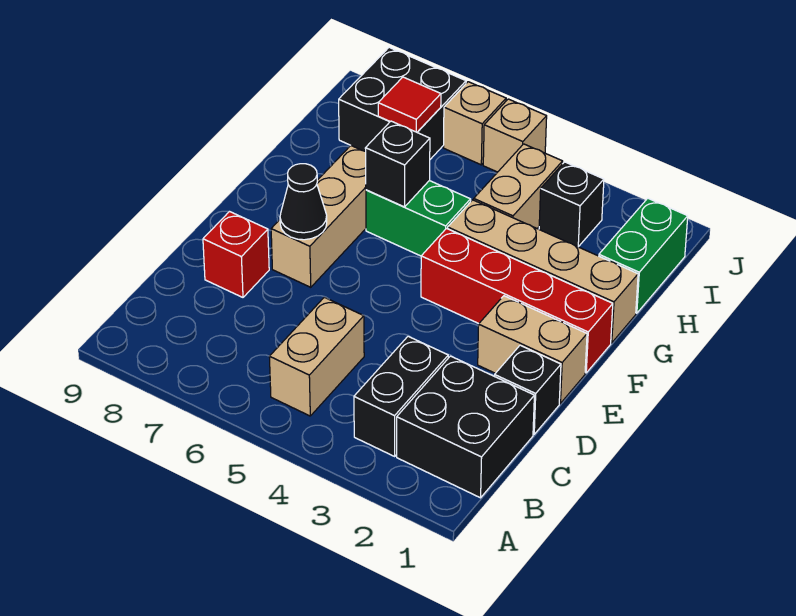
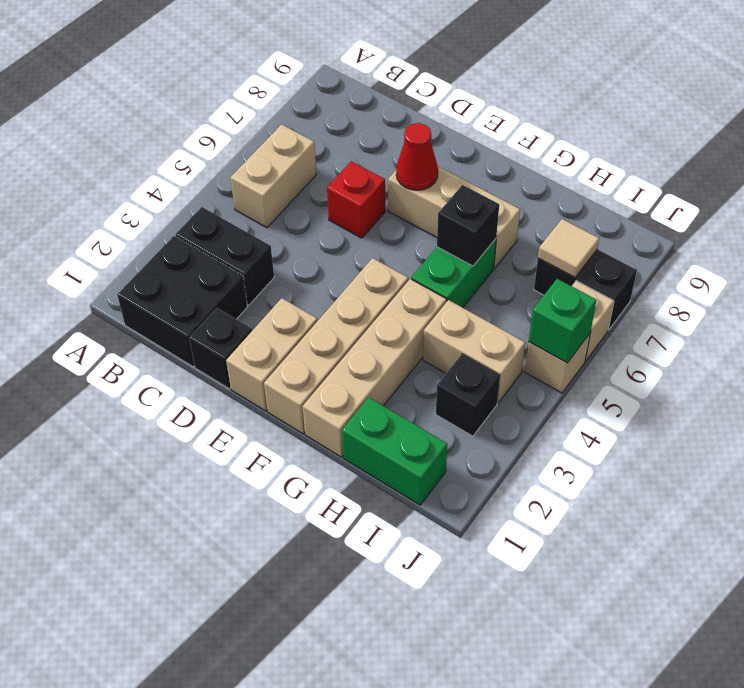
tan brick B5:C5 level 1 -> tan brick B5:B6 level 1
red brick D8 level 1 -> red brick D6 level 1
black cone E7 level 2 -> red cone E7 level 2
red brick F1:F4 level 1 -> tan brick F1:F4 level 1
black brick I7:J8 level 1 -> black brick I7:J7 level 1
red tile I7 level 2 -> tan tile I7 level 2
none -> green brick J5 level 2

